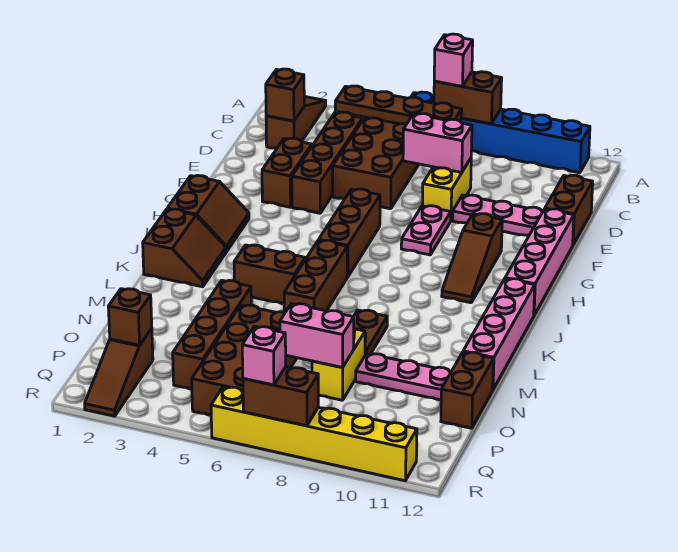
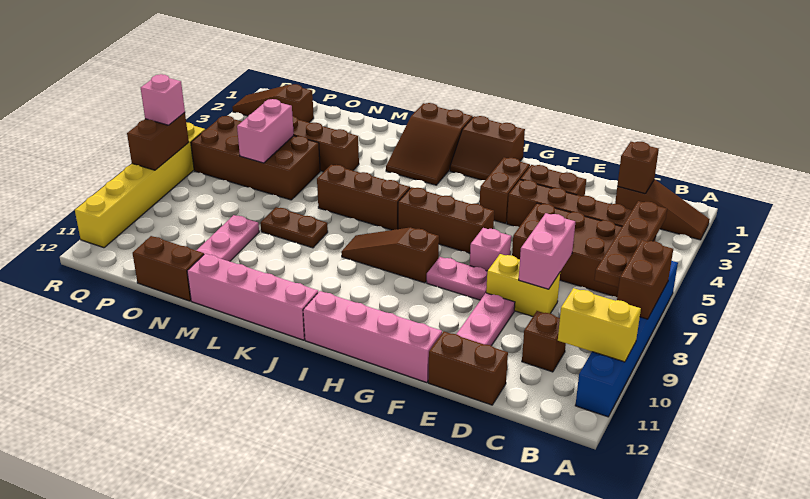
pink brick A7 level 3 -> pink brick F7 level 1
brown slope G10:I10 level 1 top G -> brown slope H8:J8 level 1 top H
brown slope J1:K2 level 1 top 1 -> brown slope J1:K3 level 1 top 1
brown brick K4:K5 level 1 -> brown brick G3:G4 level 1
yellow brick N8:O8 level 1 -> yellow brick A10:B10 level 2
pink brick O7:O8 level 2 -> pink brick O5:O6 level 2
brown brick P2 level 2 -> brown brick C10 level 1

